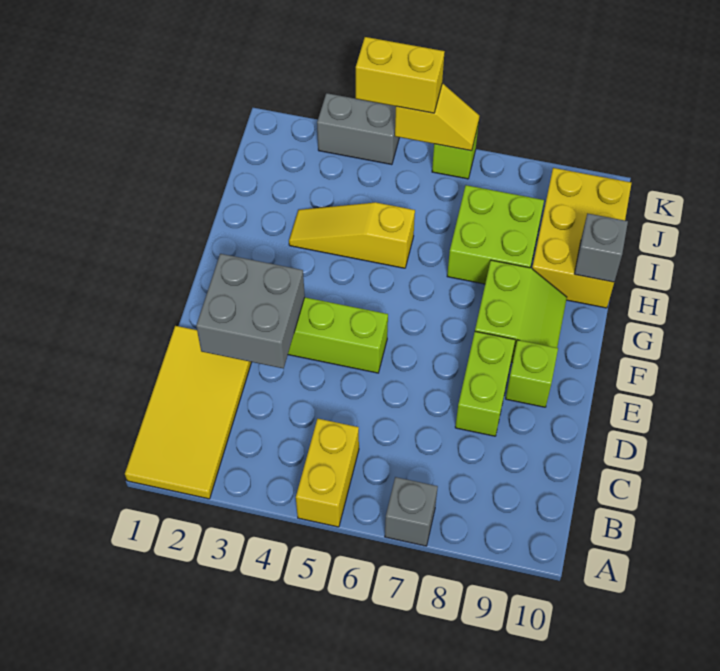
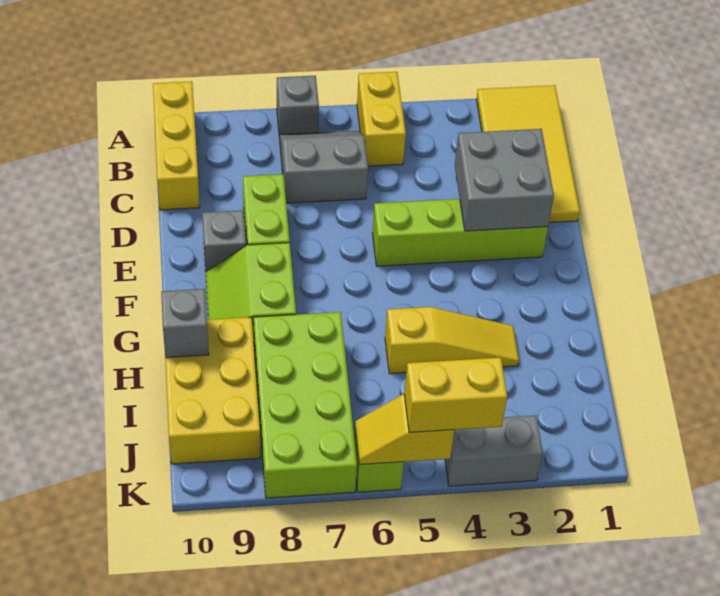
none -> yellow brick A10:C10 level 1
none -> grey slope B6:C7 level 1 top C
lime brick E9 level 1 -> grey brick E9 level 1
lime brick H7:I8 level 1 -> lime brick H7:K8 level 1

